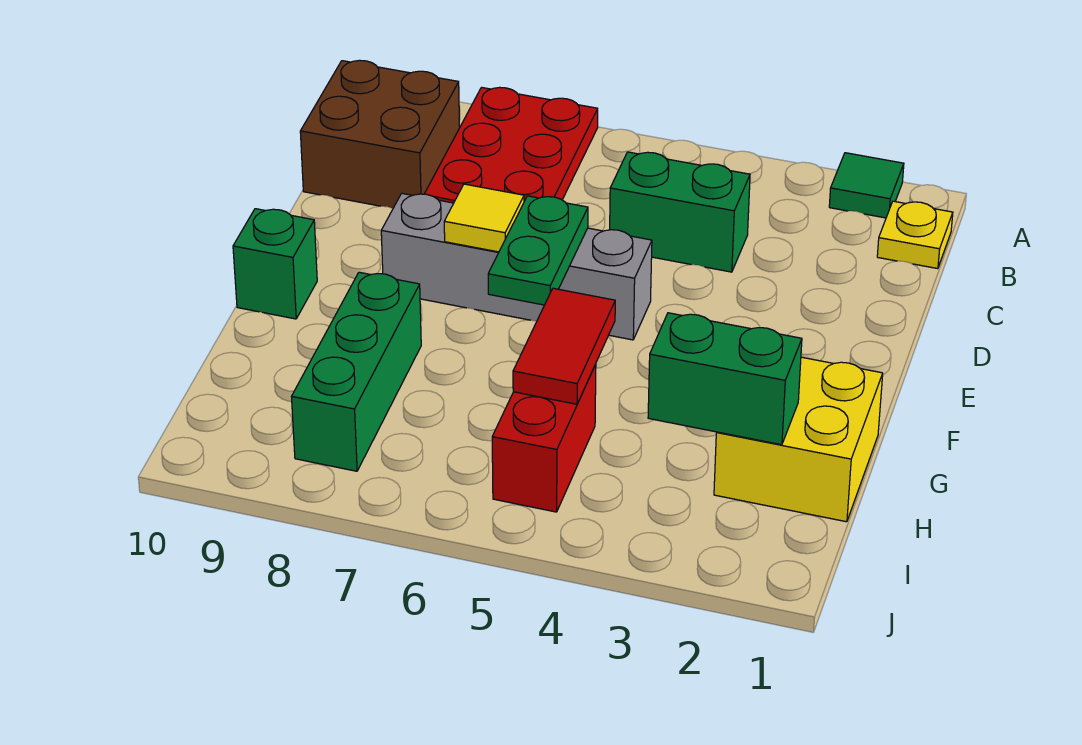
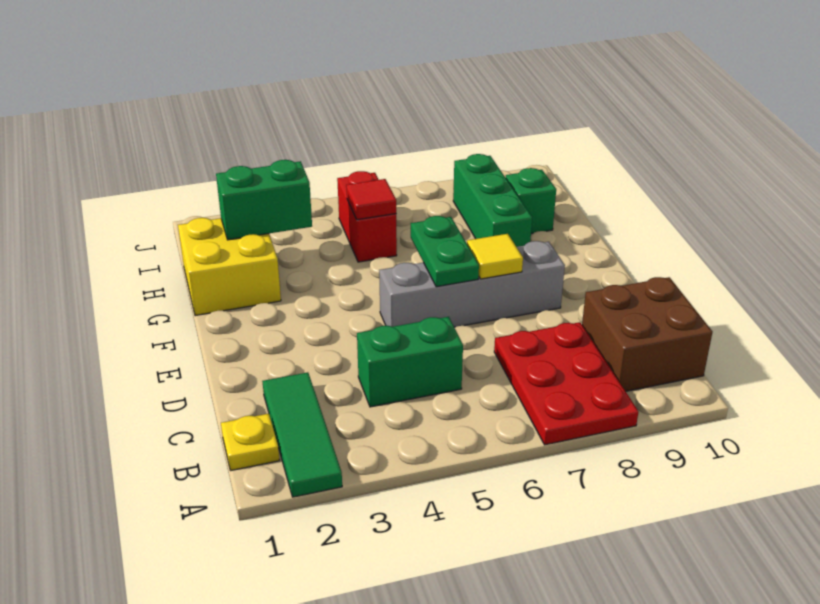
green tile A2 level 1 -> green tile A2:C2 level 1
green brick F10 level 1 -> green brick H9 level 1
red tile G5:H5 level 2 -> red tile H5 level 2

